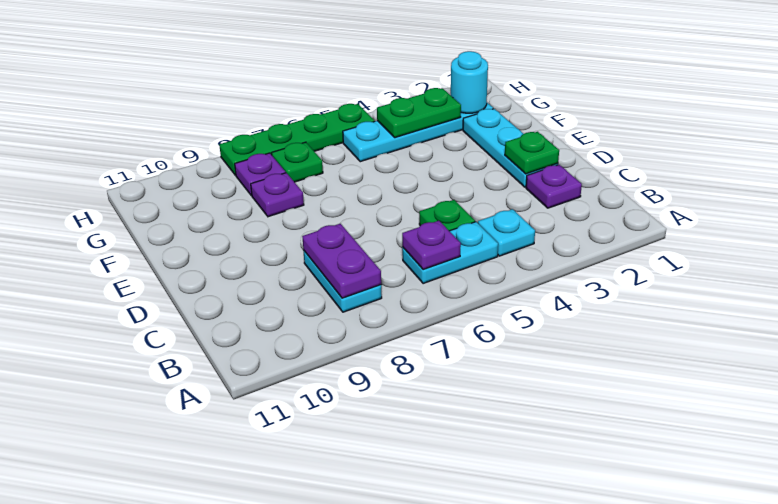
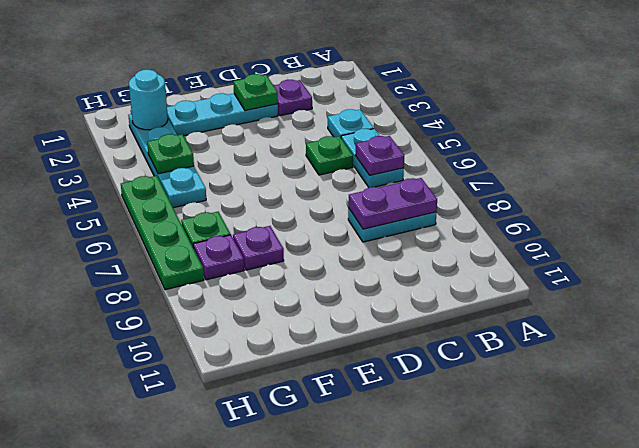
green plate G3:G4 level 2 -> green plate G4 level 2

